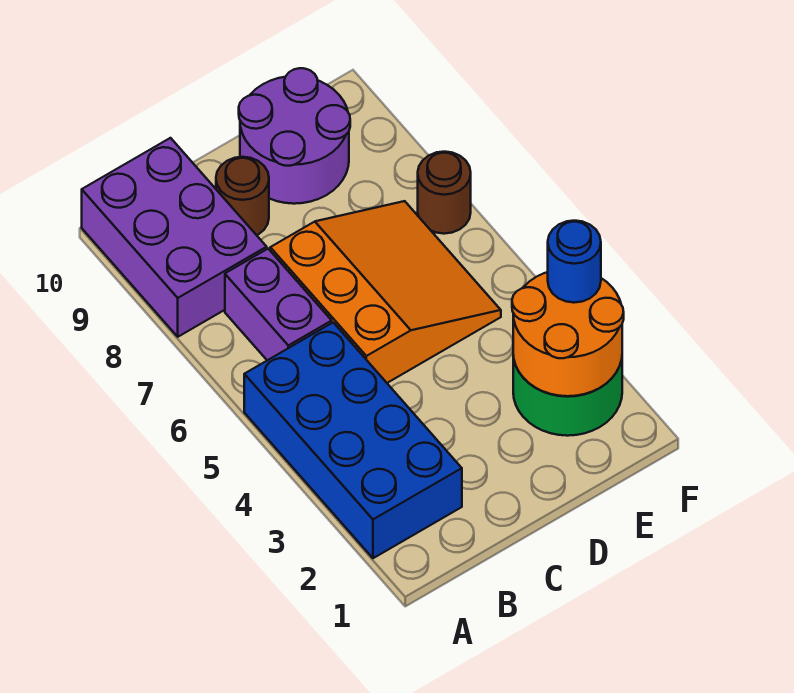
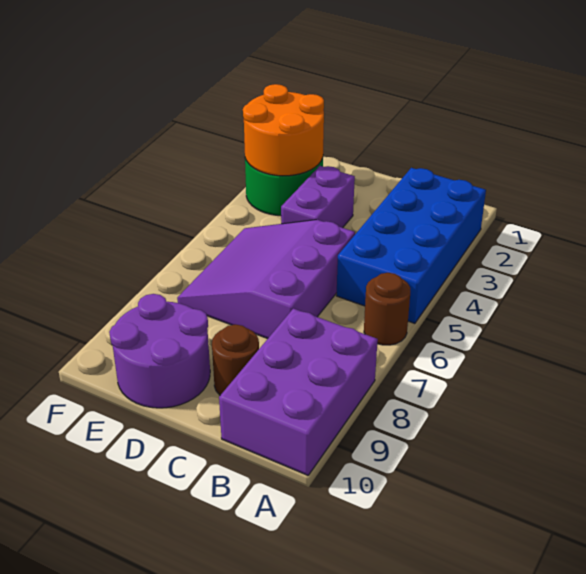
purple brick B6:B7 level 1 -> purple brick D3:D4 level 1
orange slope C5:E7 level 1 top C -> purple slope C5:E7 level 1 top C
blue round brick F3 level 3 -> none
brown round brick F7 level 1 -> brown round brick A6 level 1

